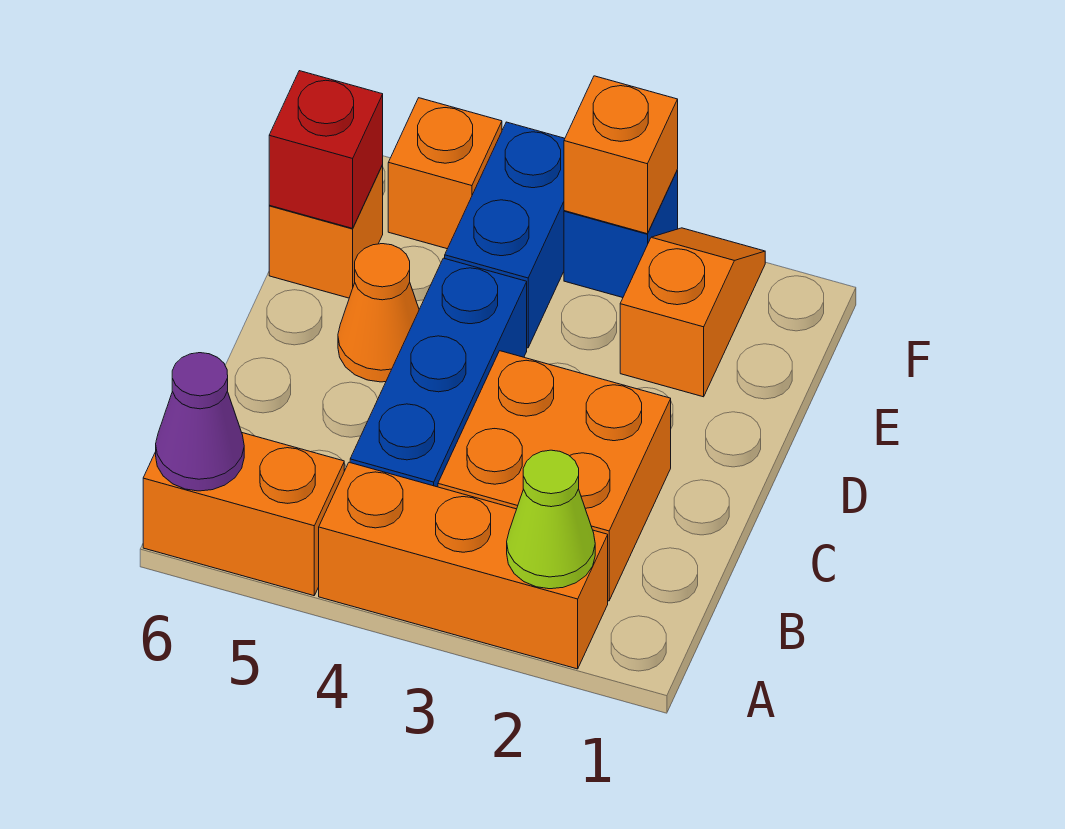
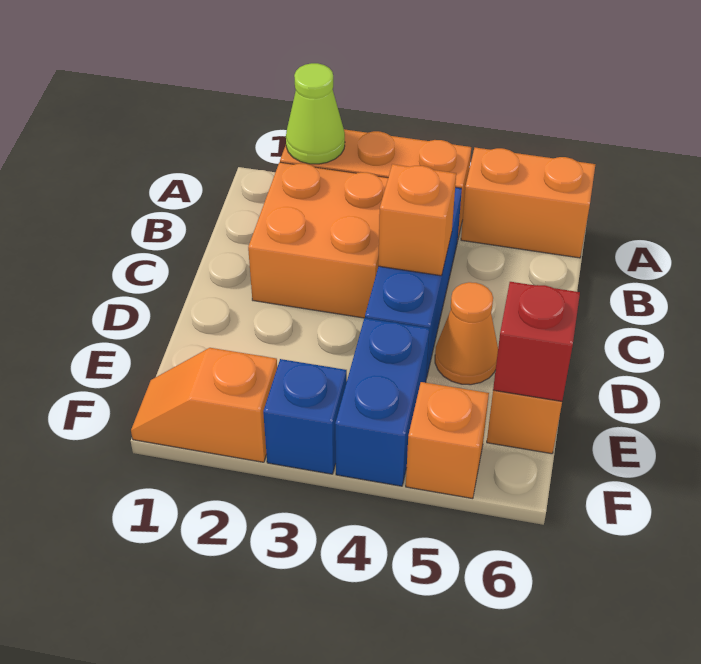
purple cone A6 level 2 -> none
orange slope E2:F2 level 1 top E -> orange slope F1:F2 level 1 top 2
orange brick F3 level 2 -> orange brick C4 level 2

